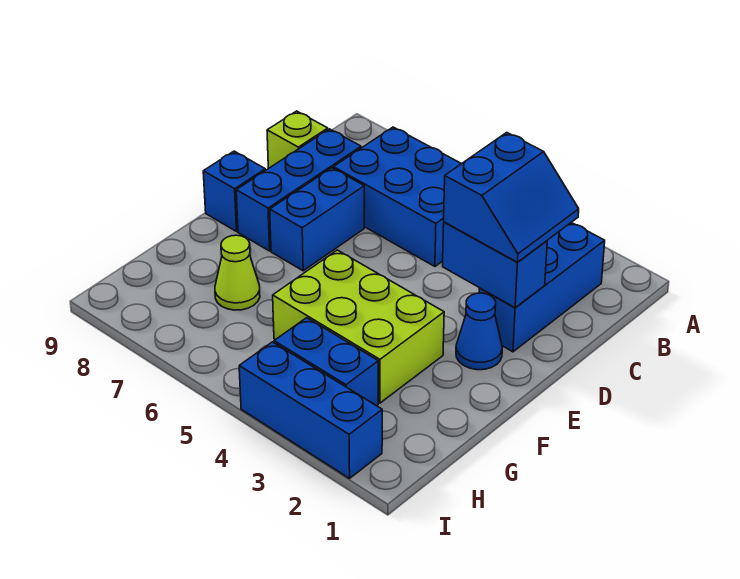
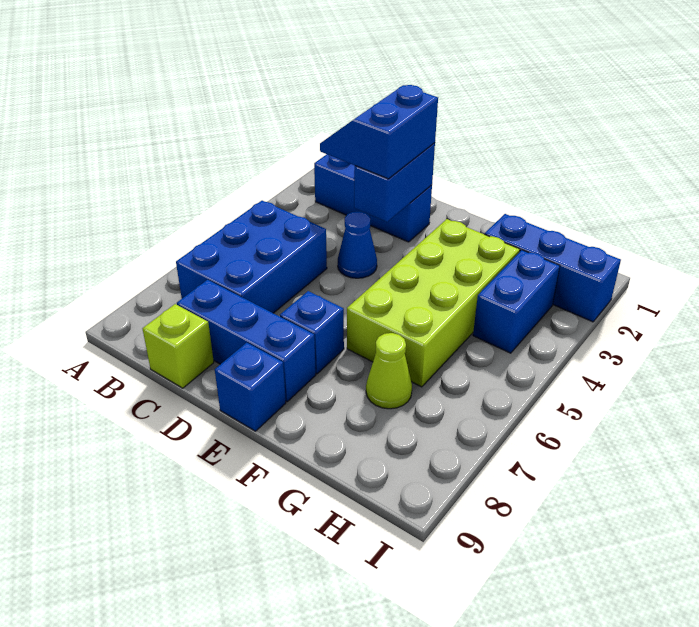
blue slope C2:D3 level 3 top 3 -> blue slope C2:D3 level 3 top D
blue brick D7:E7 level 1 -> blue brick E7 level 1
blue cone E2 level 1 -> blue cone D4 level 1
lime brick F3:G5 level 1 -> lime brick F3:G6 level 1
blue brick I2:I4 level 1 -> blue brick G2:I2 level 1

